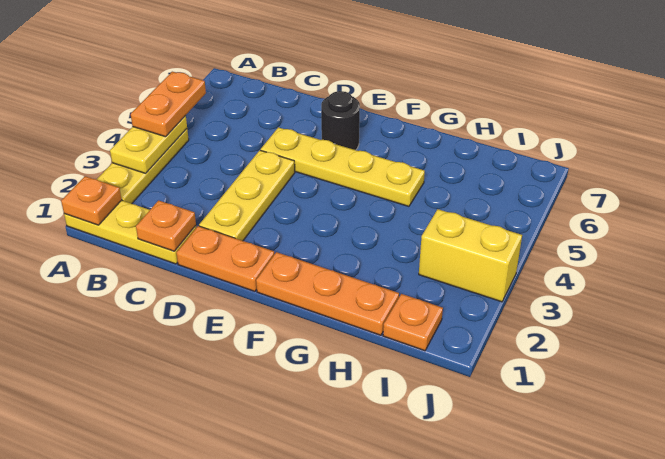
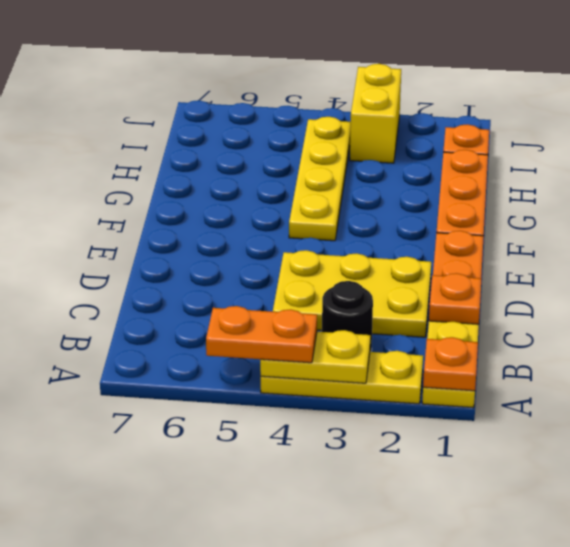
yellow plate D2:D4 level 1 -> yellow plate C2:D4 level 1
yellow plate D5:G5 level 1 -> yellow plate F4:I4 level 1
black round brick E6 level 1 -> black round brick B3 level 1

